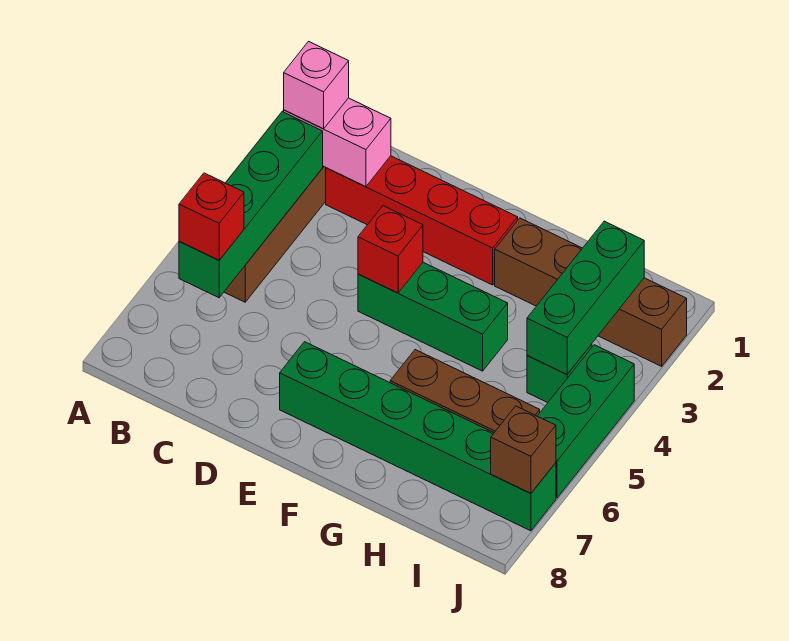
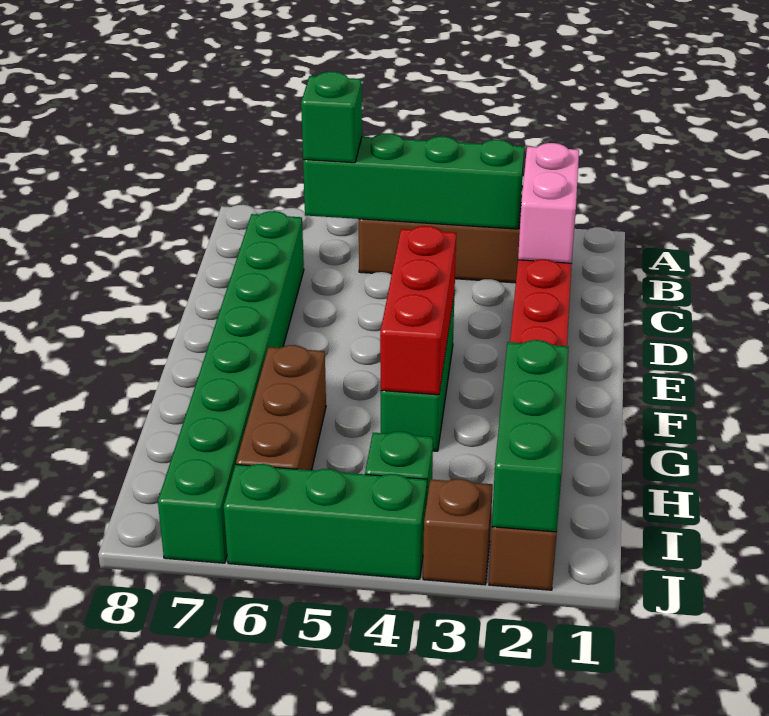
pink brick B2 level 3 -> none
red brick B6 level 3 -> green brick B6 level 3
red brick E4 level 2 -> red brick E4:G4 level 2
green brick E7:J7 level 1 -> green brick C7:J7 level 1
green brick I2:I4 level 2 -> green brick H2:J2 level 2
brown brick J7 level 2 -> brown brick J3 level 1

